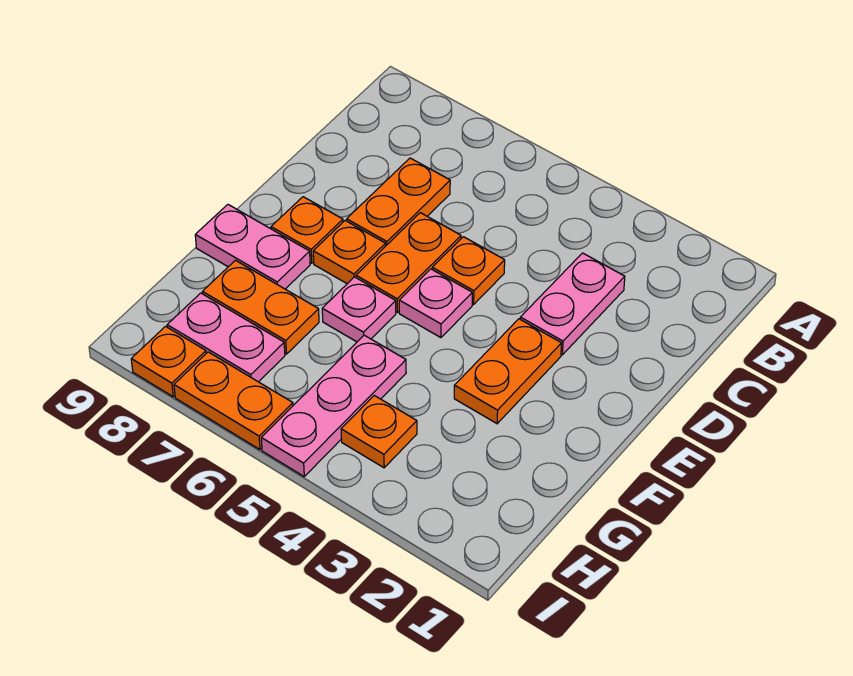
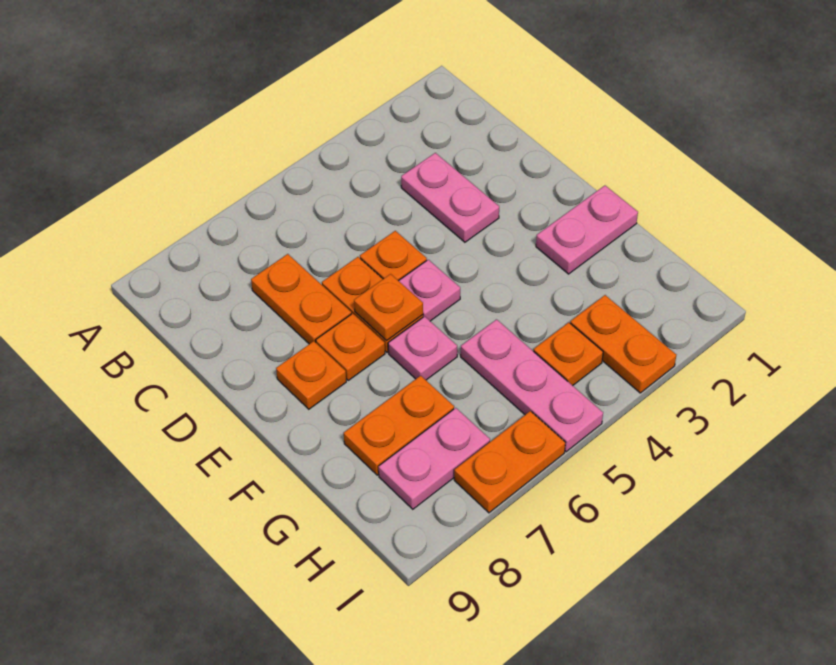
orange plate E3:F3 level 1 -> orange plate H3:I3 level 1
pink plate F8:F9 level 1 -> pink plate F1:F2 level 1
orange plate I8 level 1 -> orange plate E6 level 2

